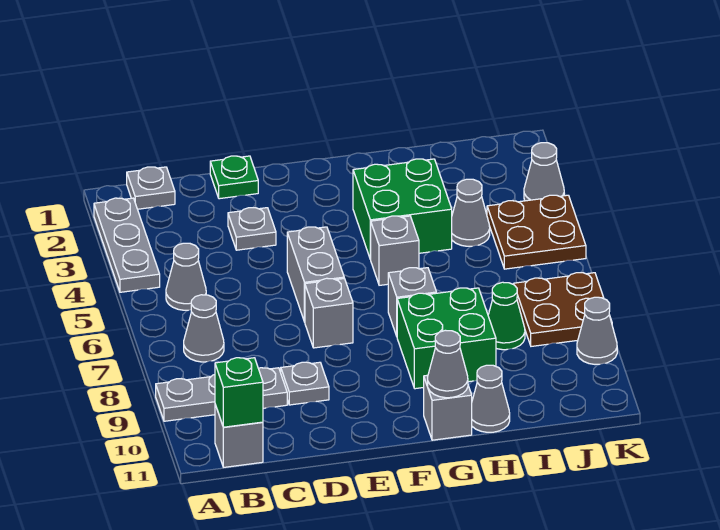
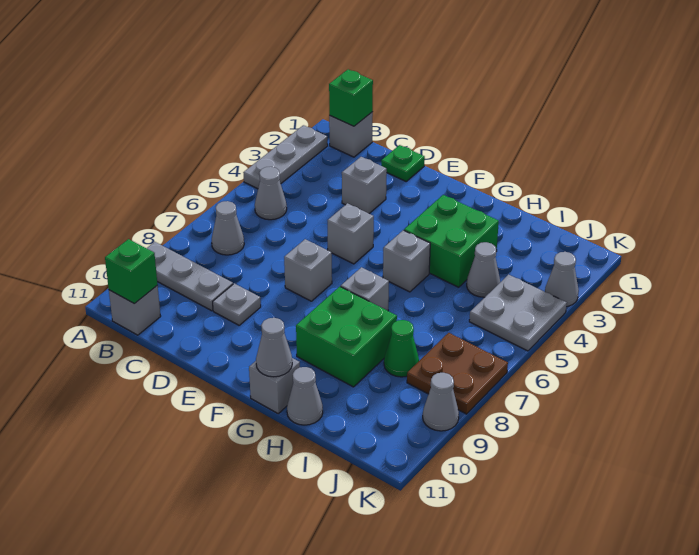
grey plate B1 level 1 -> grey brick B1 level 1
none -> green brick B1 level 2
grey plate D3 level 1 -> grey brick D3 level 1
grey brick E5:E6 level 1 -> grey brick E5 level 1
brown plate J4:K5 level 1 -> grey plate J4:K5 level 1

